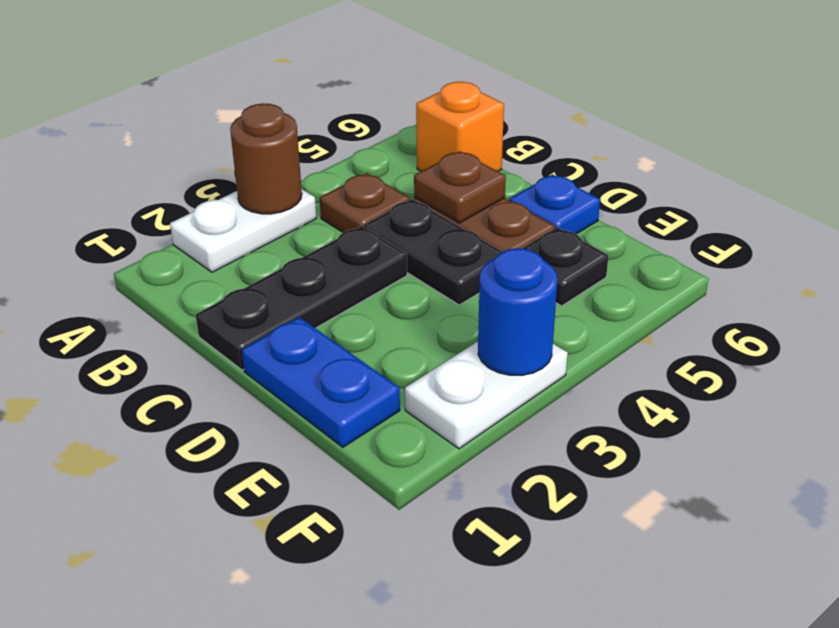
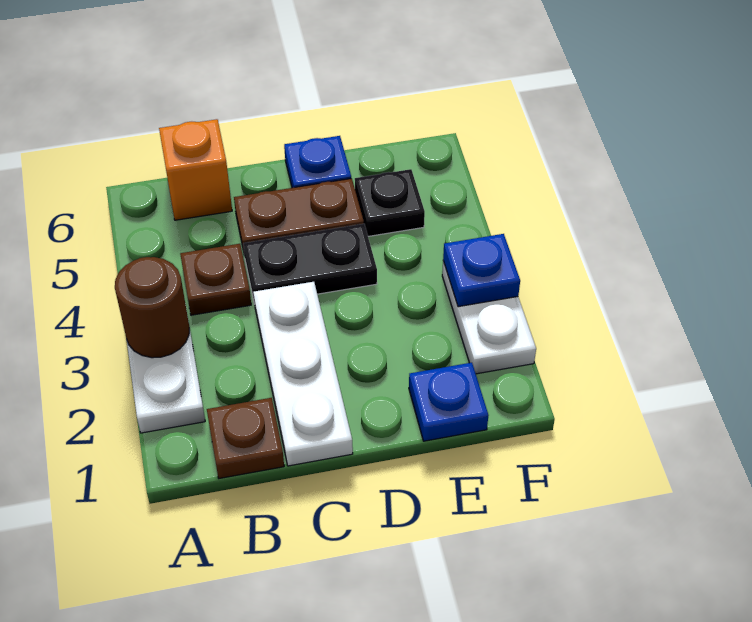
black plate C1:C3 level 1 -> white plate C1:C3 level 1
brown plate C5 level 2 -> brown plate B1 level 1
blue plate D1:E1 level 1 -> blue plate E1 level 1
blue round brick F3 level 2 -> blue plate F3 level 2

